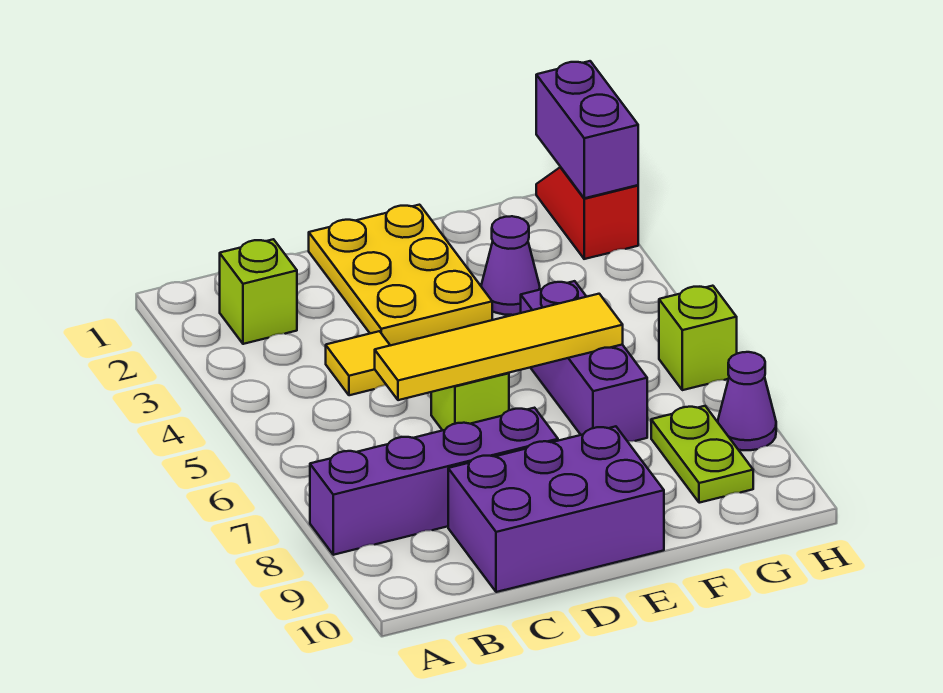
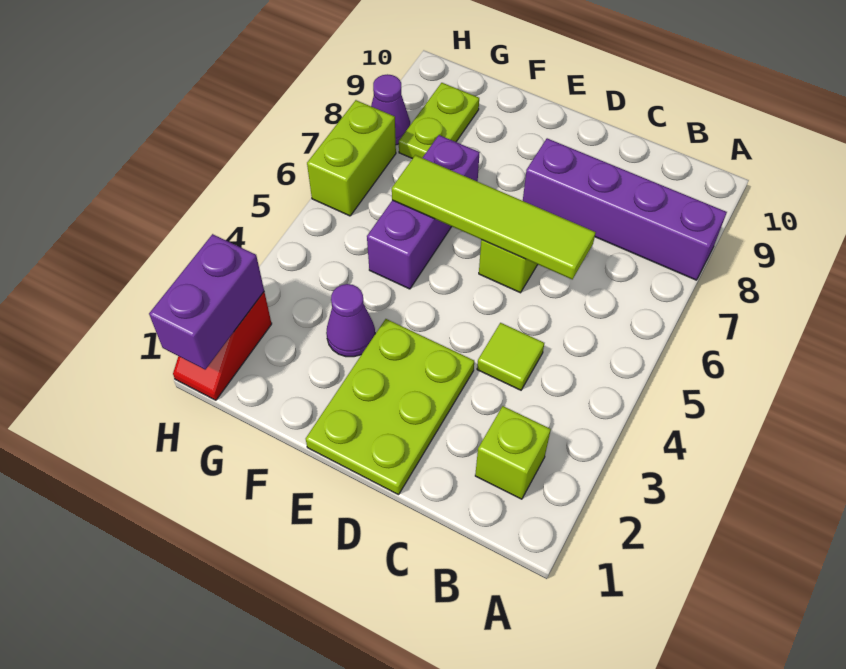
yellow tile C4 level 1 -> lime tile C4 level 1
yellow tile C6:F6 level 2 -> lime tile C6:F6 level 2
purple brick C9:E10 level 1 -> none
yellow plate D1:E3 level 1 -> lime plate D1:E3 level 1
lime brick H6 level 1 -> lime brick H6:H7 level 1

